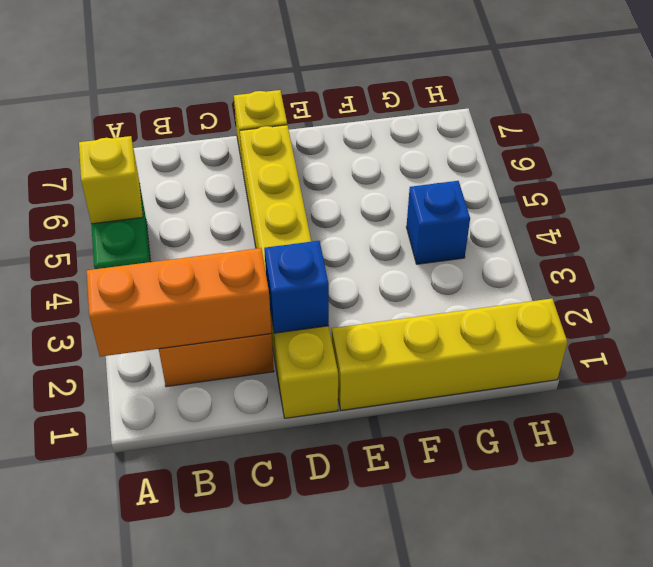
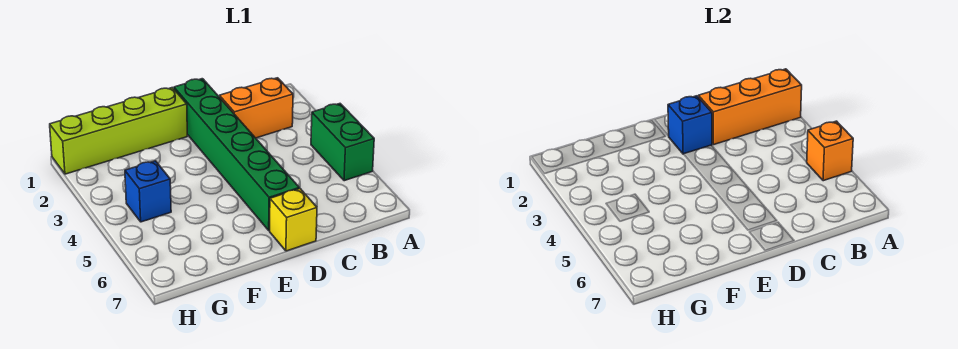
yellow brick A5 level 2 -> orange brick A5 level 2
yellow brick D1:D6 level 1 -> green brick D1:D6 level 1
yellow brick E1:H1 level 1 -> lime brick E1:H1 level 1

